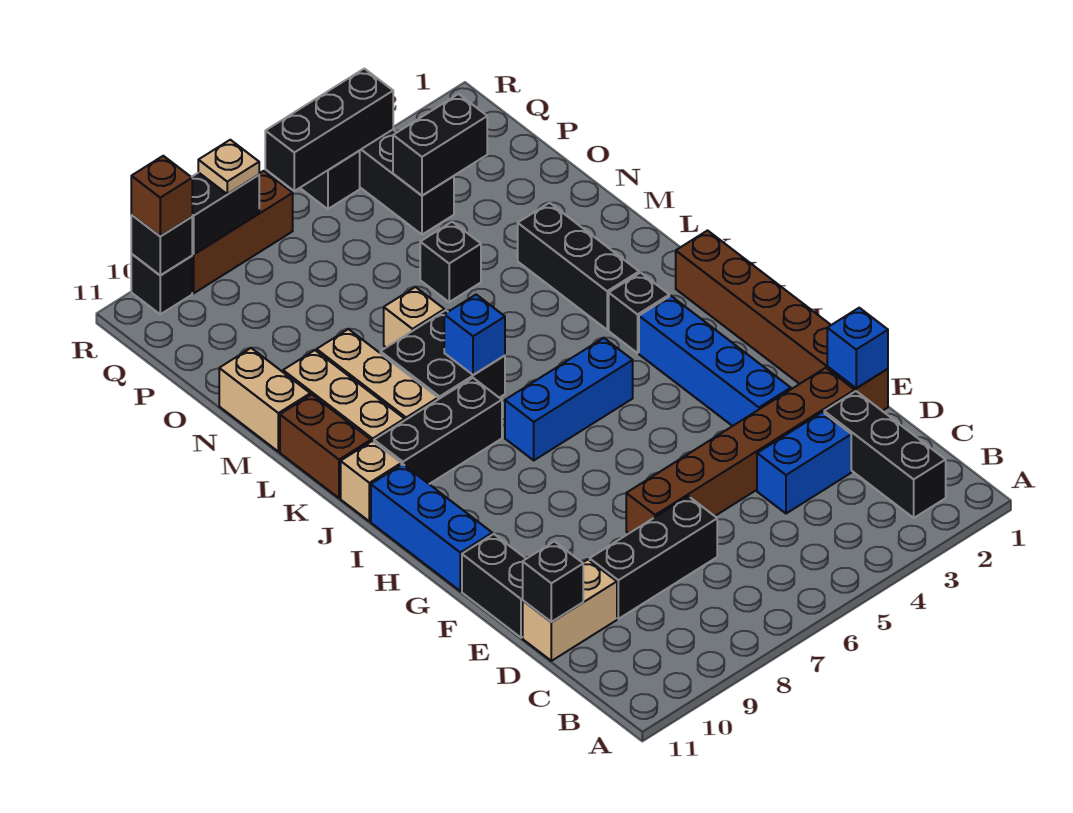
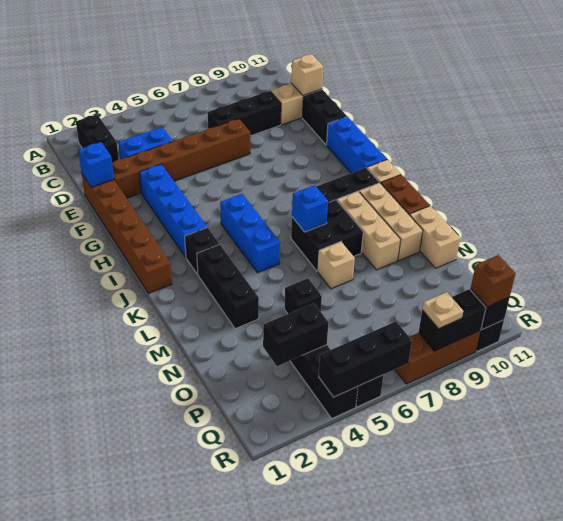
black brick B2:D2 level 1 -> black brick B2:C2 level 1
black brick D11 level 2 -> tan brick D11 level 2
blue brick I5:I7 level 1 -> blue brick I5:K5 level 1

